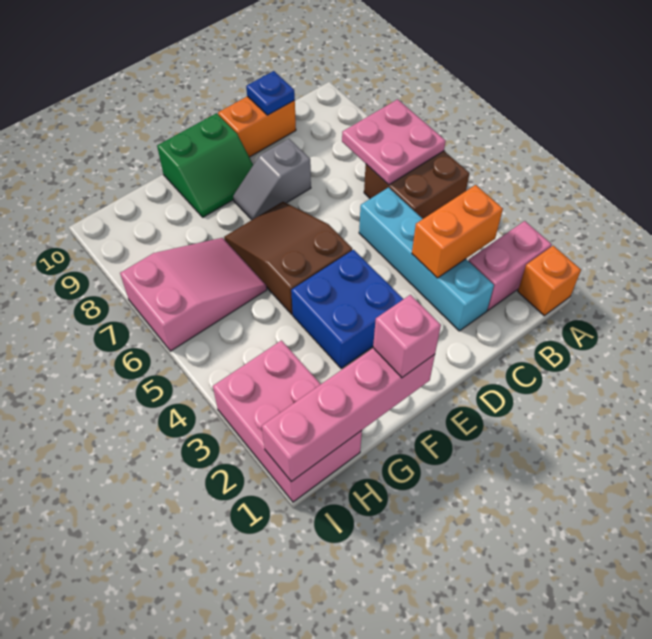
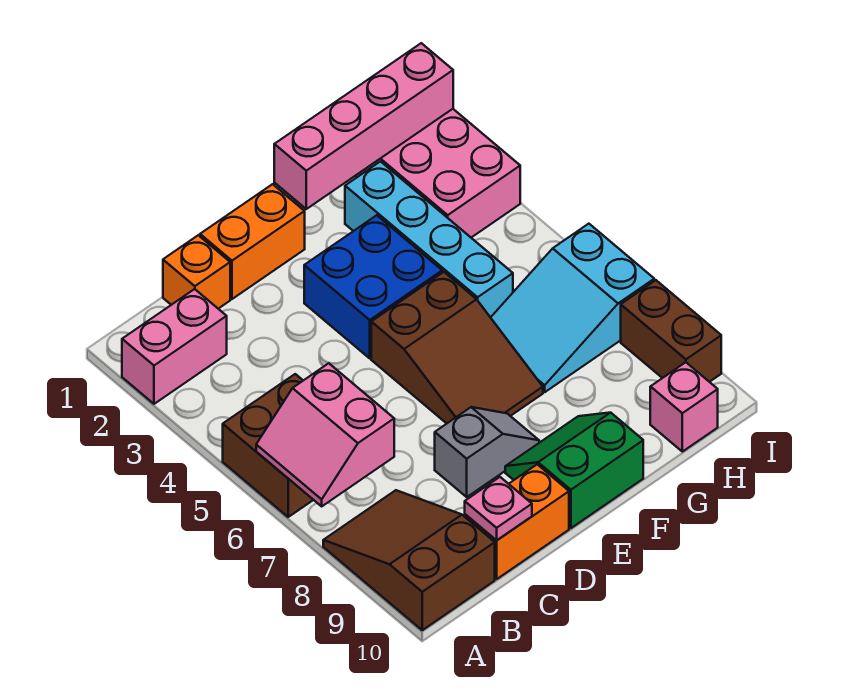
orange brick A1 level 1 -> orange brick C1 level 1
pink plate A6:B7 level 2 -> pink slope A6:B7 level 2 top B
none -> brown slope A8:B10 level 1 top 10
orange brick B3:C3 level 2 -> orange brick D1:E1 level 1
cyan brick C2:C5 level 1 -> cyan brick G2:G5 level 1
blue plate C10 level 2 -> pink plate C10 level 2
pink brick F1 level 3 -> pink brick H10 level 1
pink slope G6:I7 level 1 top I -> cyan slope G6:I7 level 1 top I
none -> brown brick I8:I9 level 1

